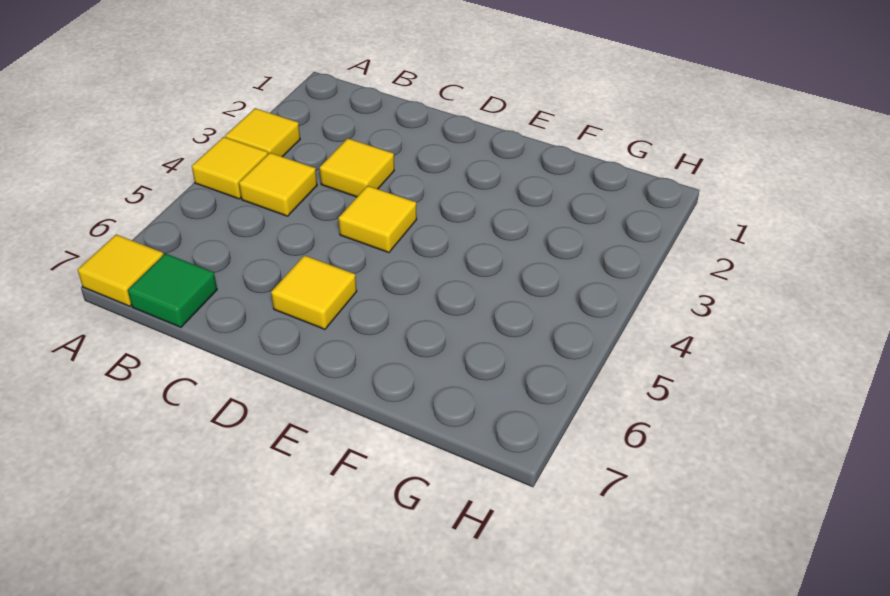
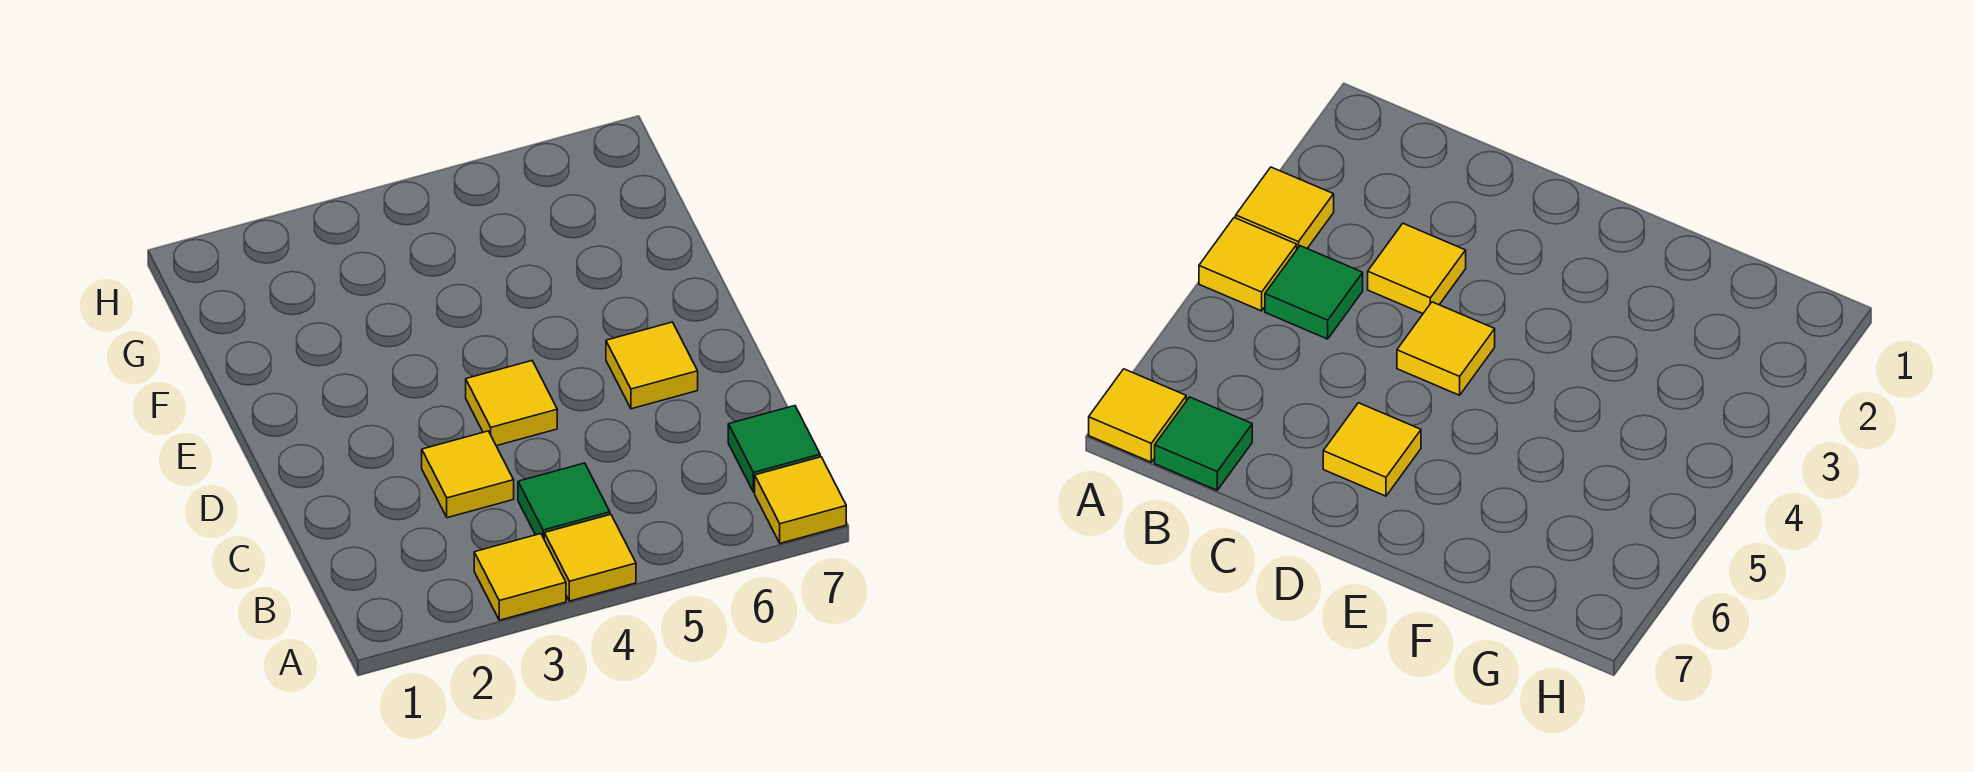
yellow tile B4 level 1 -> green tile B4 level 1

